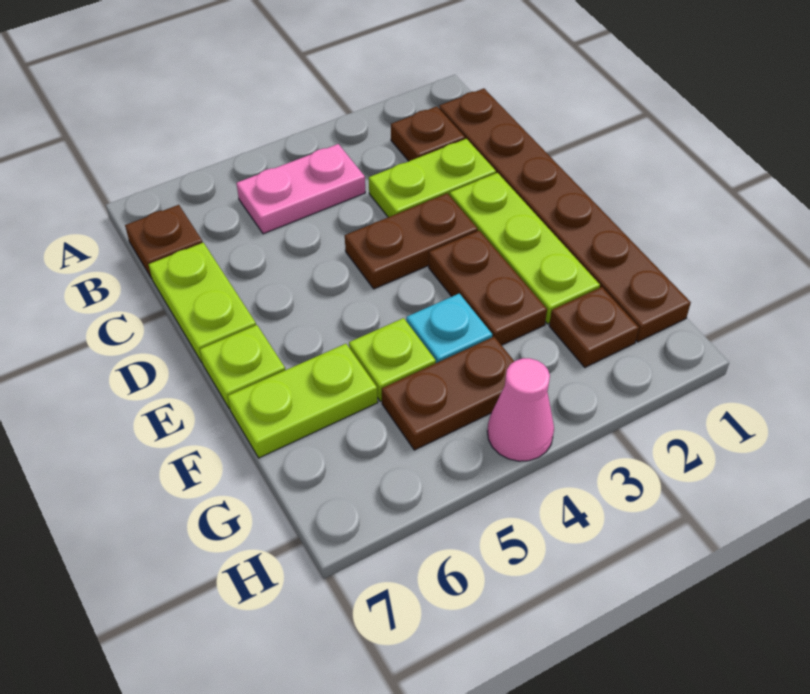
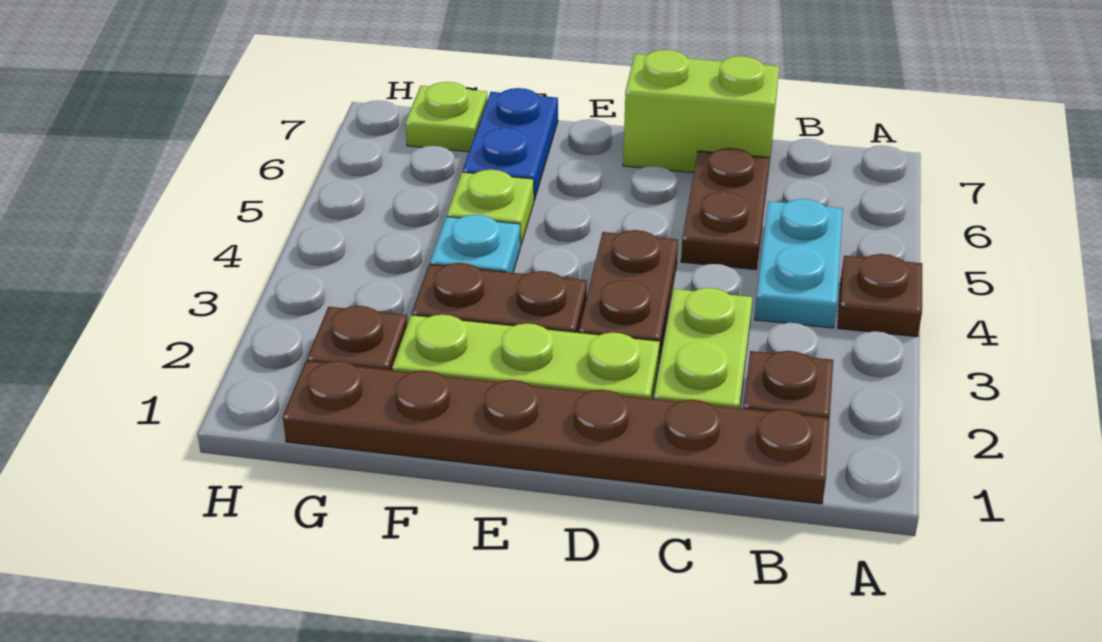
pink plate B4:B5 level 1 -> cyan plate B4:B5 level 1
brown plate B7 level 1 -> brown plate A4 level 1
lime plate C7:D7 level 1 -> lime brick C7:D7 level 1
lime plate E7 level 1 -> lime plate G7 level 1
lime plate F6:F7 level 1 -> blue plate F6:F7 level 1
brown plate G4:G5 level 1 -> brown plate C5:C6 level 1
pink cone H4 level 1 -> none

